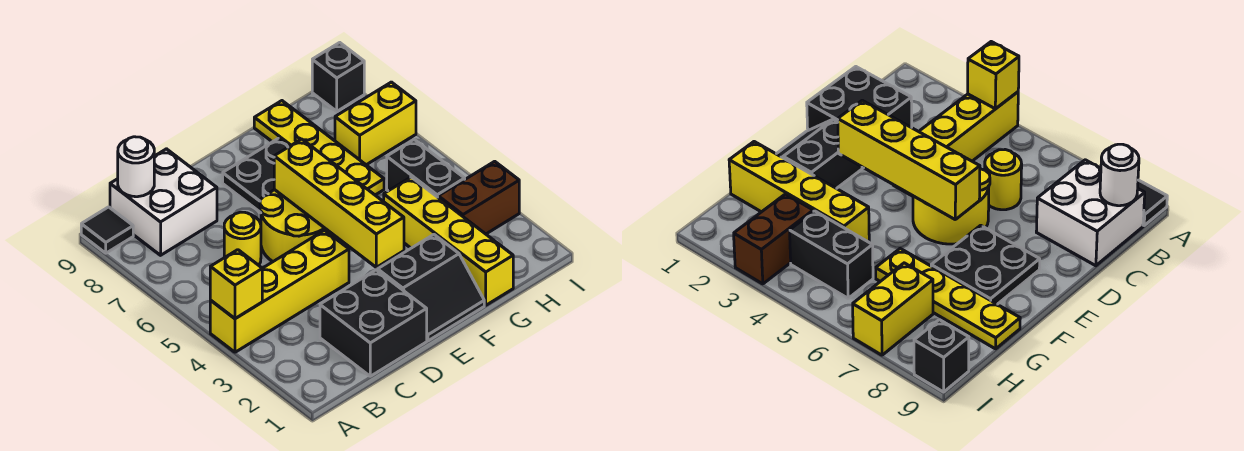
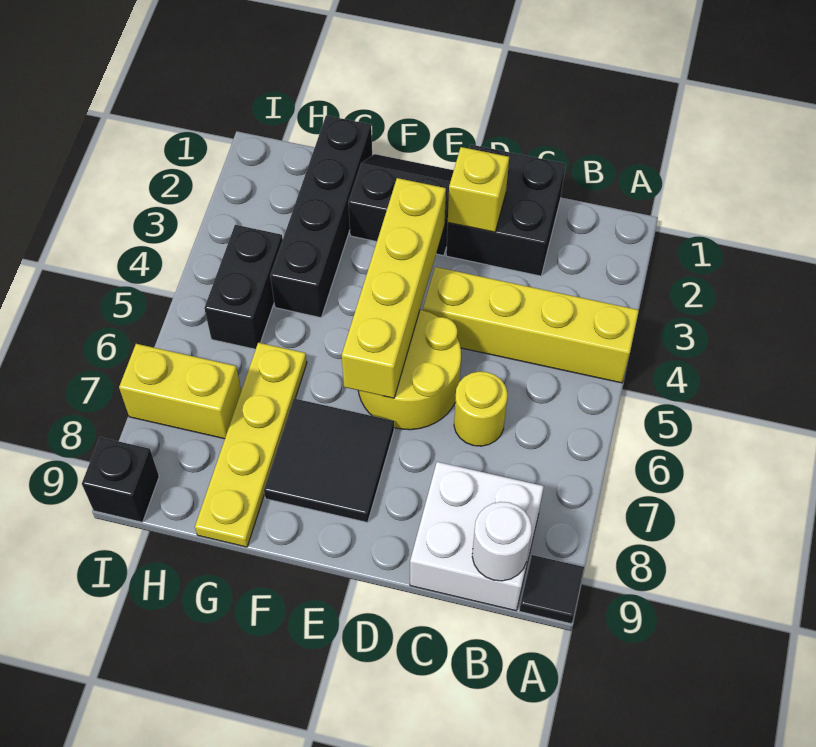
yellow brick A4 level 2 -> yellow brick D2 level 2
black plate E7:F8 level 1 -> black tile E7:F8 level 1
yellow brick G1:G4 level 1 -> black brick G1:G4 level 1
brown brick H3:I3 level 1 -> none

